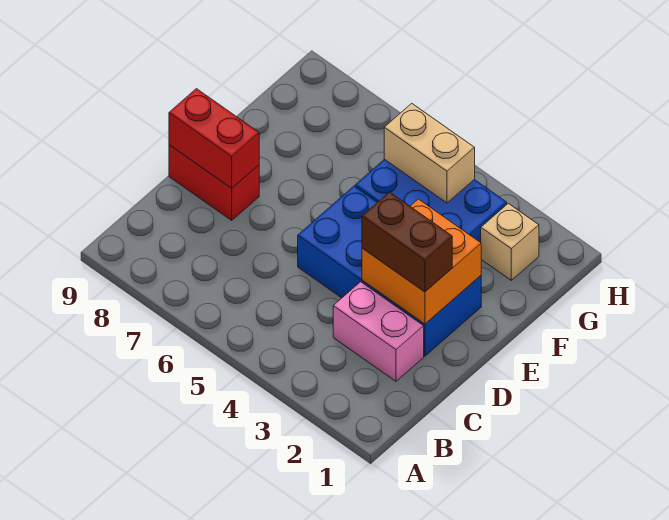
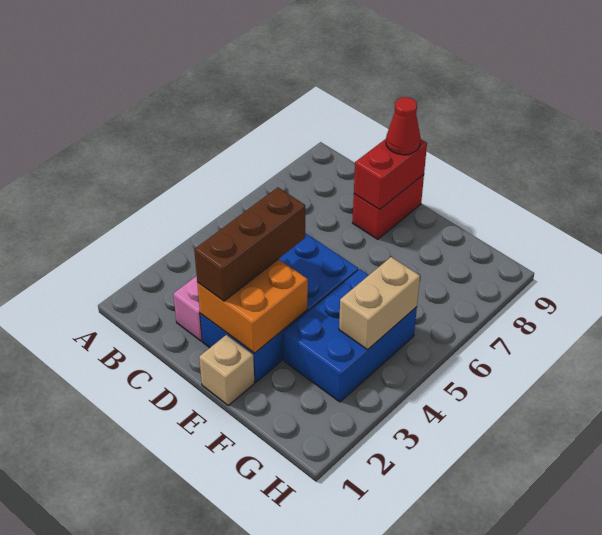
brown brick D2:D3 level 3 -> brown brick D2:D4 level 3
none -> red cone D9 level 3
tan brick G2 level 1 -> tan brick E1 level 1

